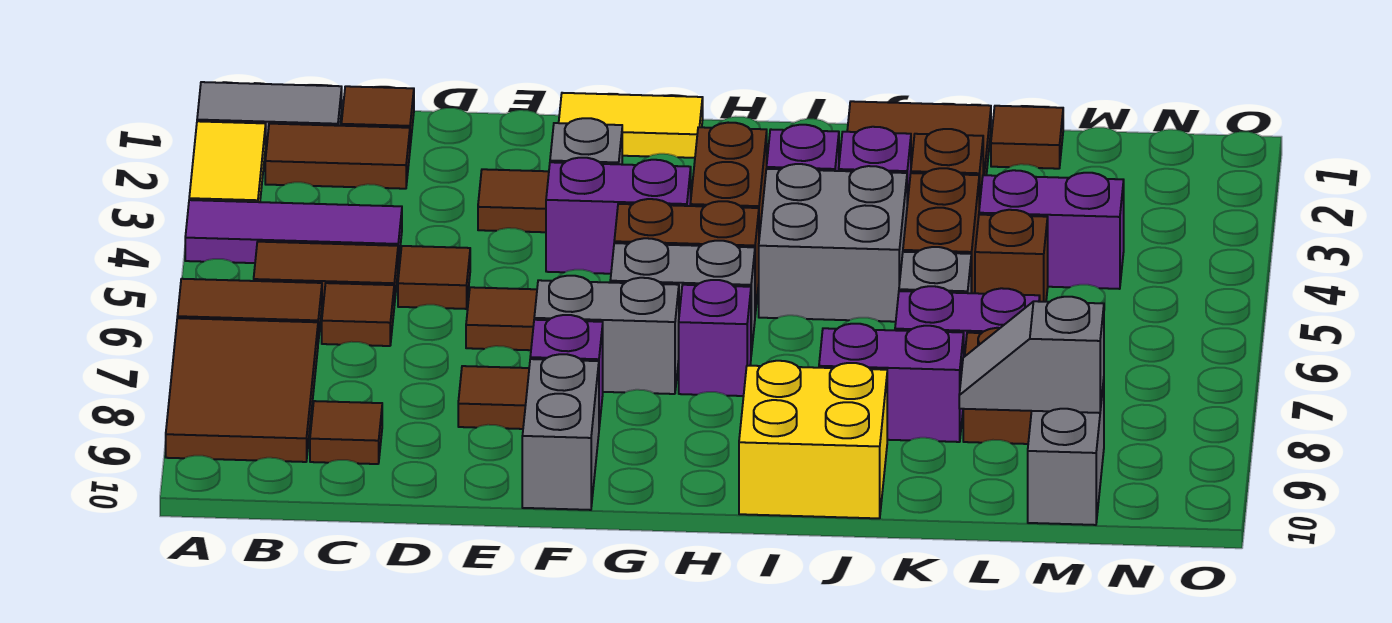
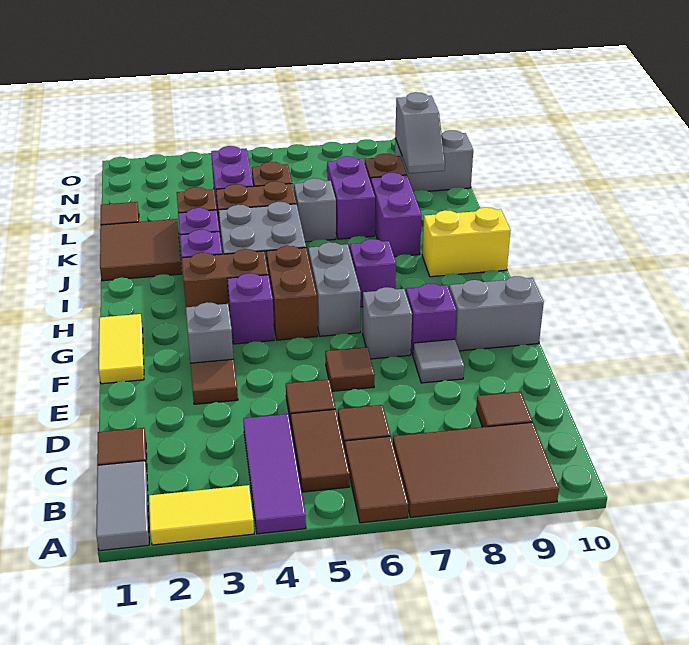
brown tile B2:C2 level 1 -> none
brown tile E8 level 1 -> grey tile E8 level 1
purple brick F4:G4 level 1 -> purple brick G4 level 1
grey brick F7:G7 level 1 -> grey brick F7 level 1
yellow brick I9:J10 level 1 -> yellow brick I9:I10 level 1

